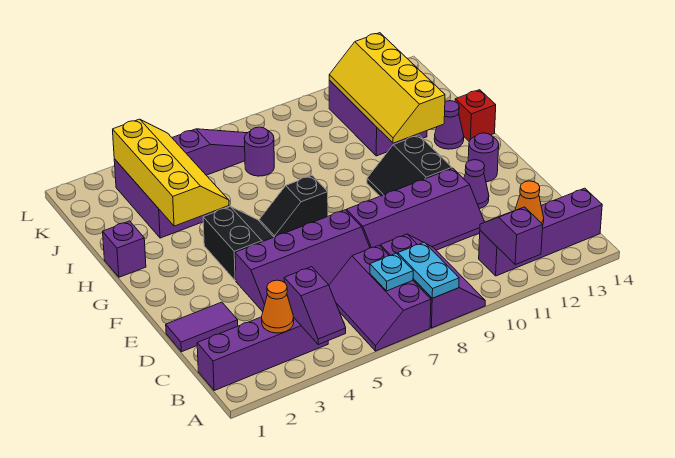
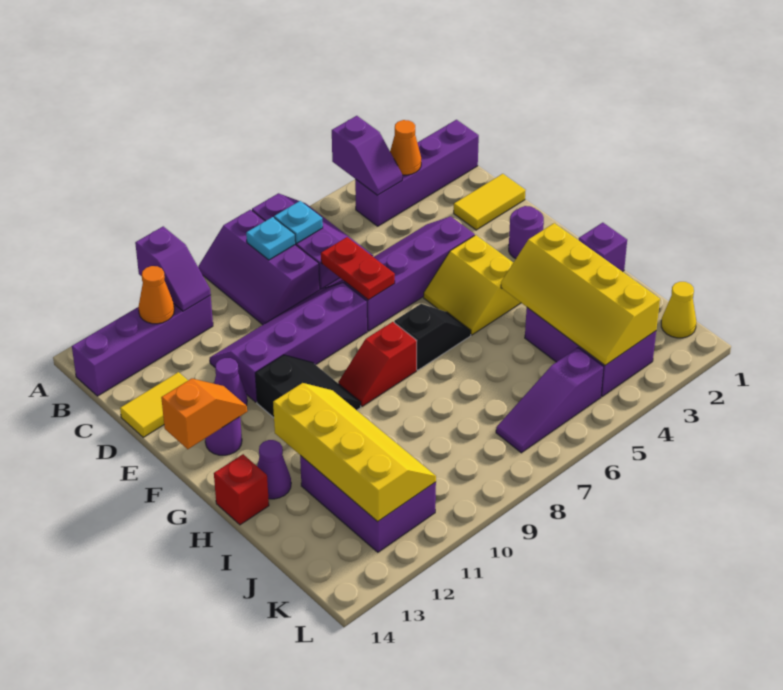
purple slope A4:B4 level 2 top B -> purple slope A4:B4 level 2 top A
cyan plate A8:B8 level 2 -> cyan plate B8 level 2
purple tile D1:D2 level 1 -> yellow tile D1:D2 level 1
none -> red plate D7:E7 level 2
none -> yellow tile D13:D14 level 1
black slope F4:G5 level 1 top 4 -> yellow slope F4:G5 level 1 top 4
none -> orange slope F13:F14 level 2 top 14
none -> red slope G8:G9 level 1 top 8
purple round brick J7 level 1 -> purple round brick F2 level 1
none -> yellow cone K1 level 1

